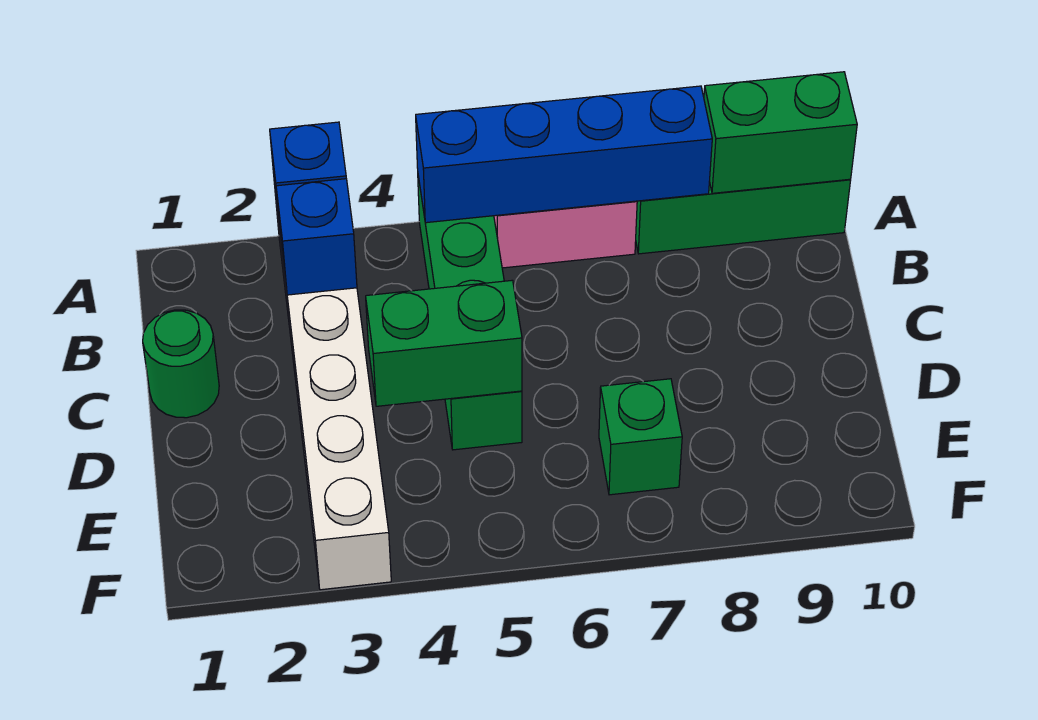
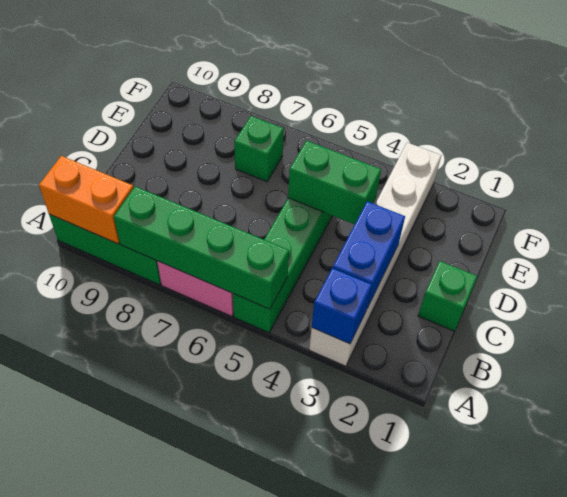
blue brick A5:A8 level 2 -> green brick A5:A8 level 2
green brick A9:A10 level 2 -> orange brick A9:A10 level 2
blue brick B3 level 2 -> blue brick B3:C3 level 2
green round brick C1 level 1 -> green brick C1 level 1

